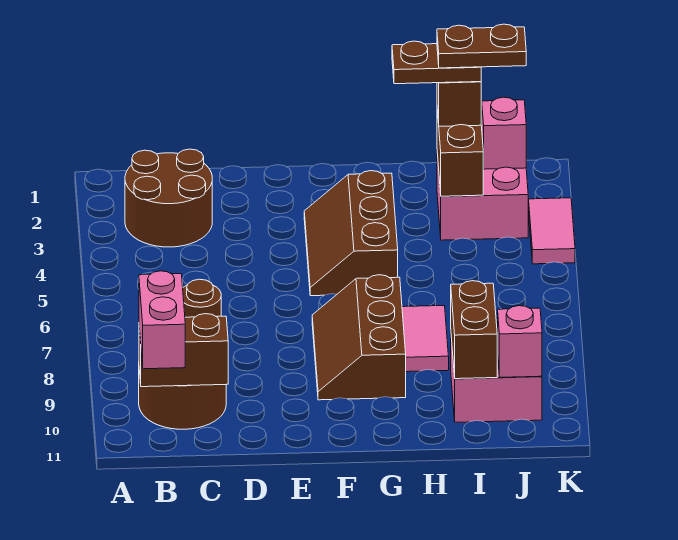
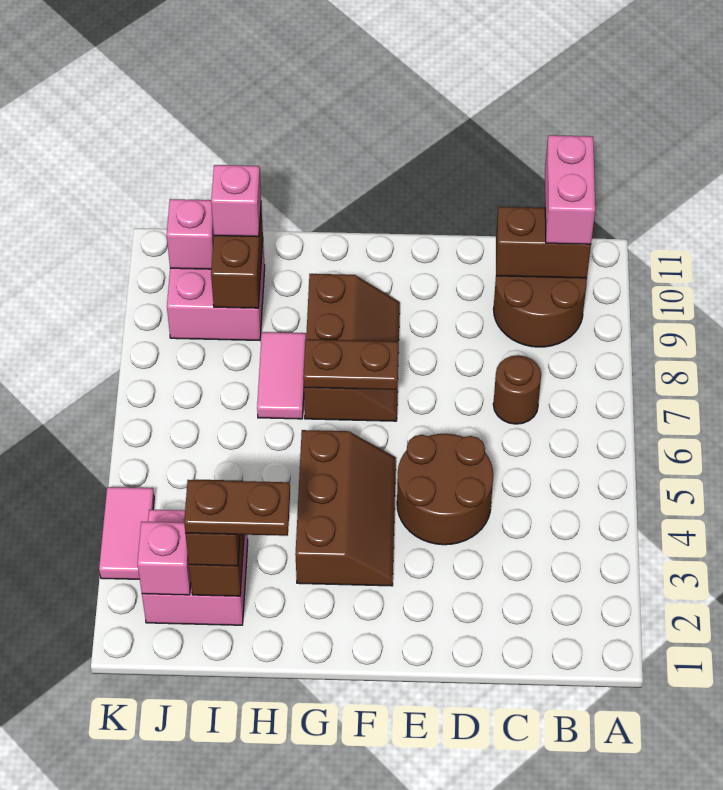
brown round brick B2:C3 level 1 -> brown round brick D4:E5 level 1
brown plate I2:J2 level 5 -> brown plate F7:G7 level 2
none -> pink brick I10 level 3

